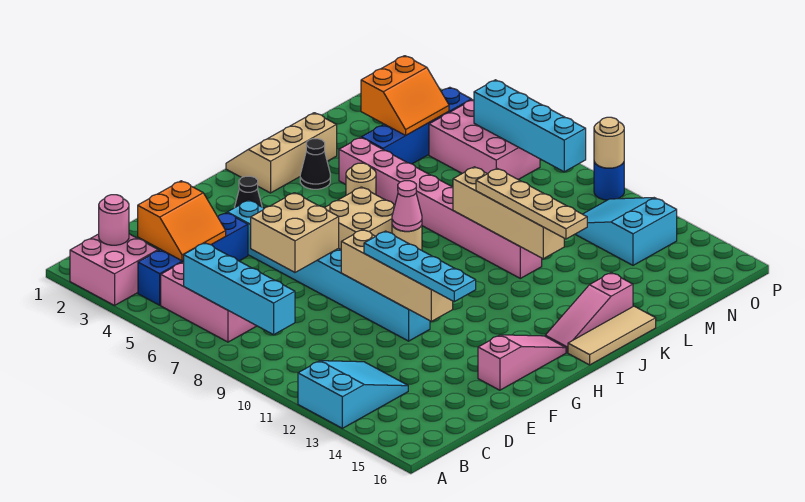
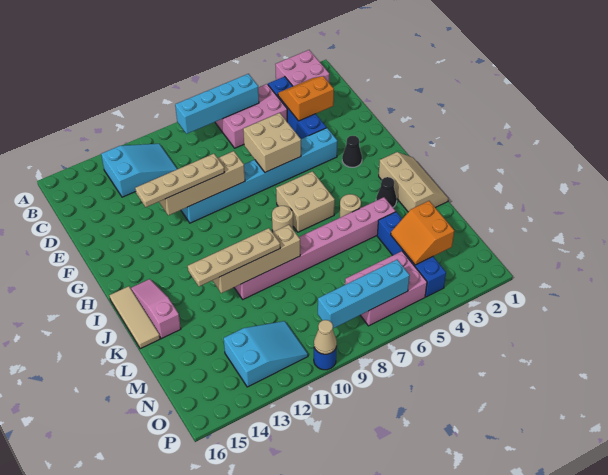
cyan slope A12:C13 level 1 top A -> cyan slope B11:C13 level 1 top 13
pink round brick B2 level 2 -> none
orange slope C3:D4 level 2 top 3 -> orange slope C3:D4 level 2 top D
cyan plate F10:F13 level 3 -> tan plate F10:F13 level 3
pink slope F15:H15 level 1 top F -> none
pink cone I8 level 2 -> none
tan round brick P10 level 2 -> tan cone P10 level 2

